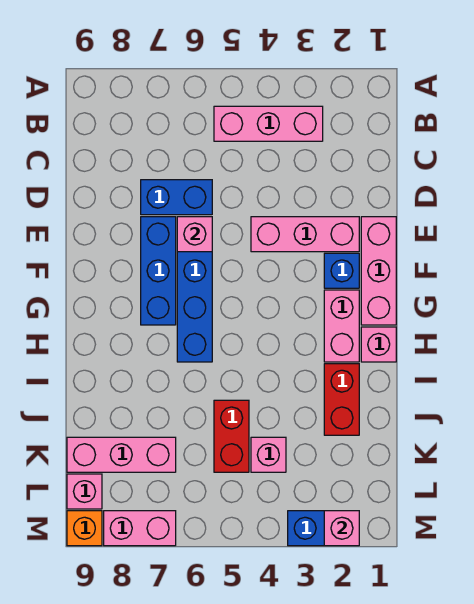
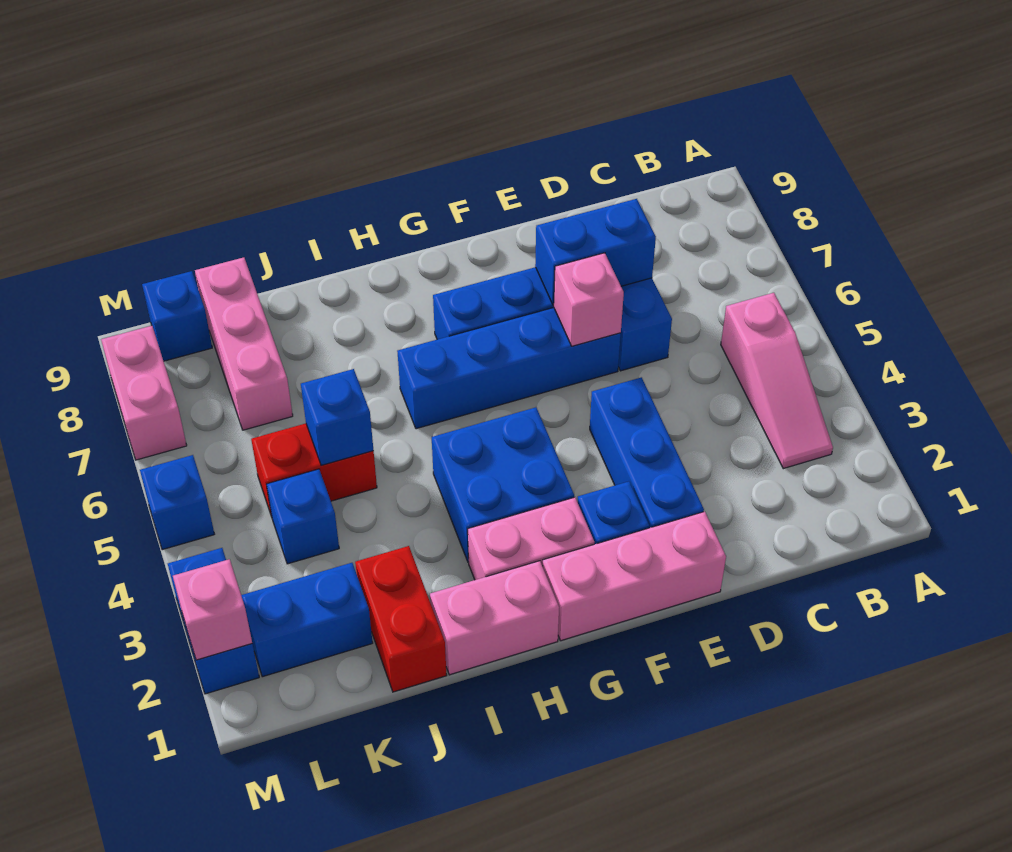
pink brick B3:B5 level 1 -> pink slope B3:B5 level 1 top 5
none -> blue brick D7:E7 level 2
pink brick E2:E4 level 1 -> blue brick E2:E4 level 1
none -> blue brick G3:H4 level 1
pink brick H1 level 1 -> pink brick H1:I1 level 1
red brick I2:J2 level 1 -> red brick J1:J2 level 1
none -> blue brick J5 level 2
none -> blue brick K2:L2 level 1
pink brick K4 level 1 -> blue brick K4 level 1
pink brick L9 level 1 -> blue brick L9 level 1
none -> blue brick M5 level 1
orange brick M9 level 1 -> none

